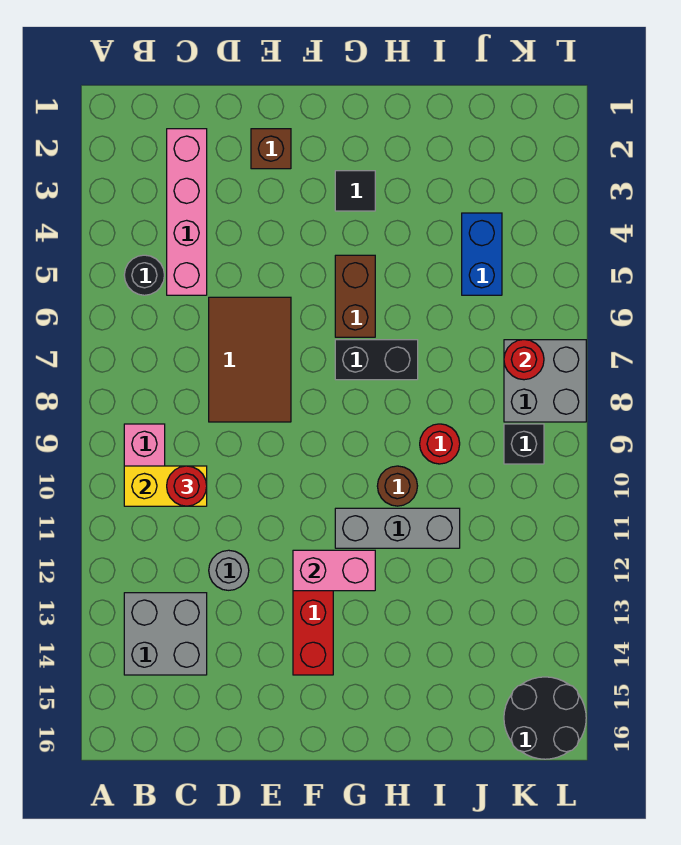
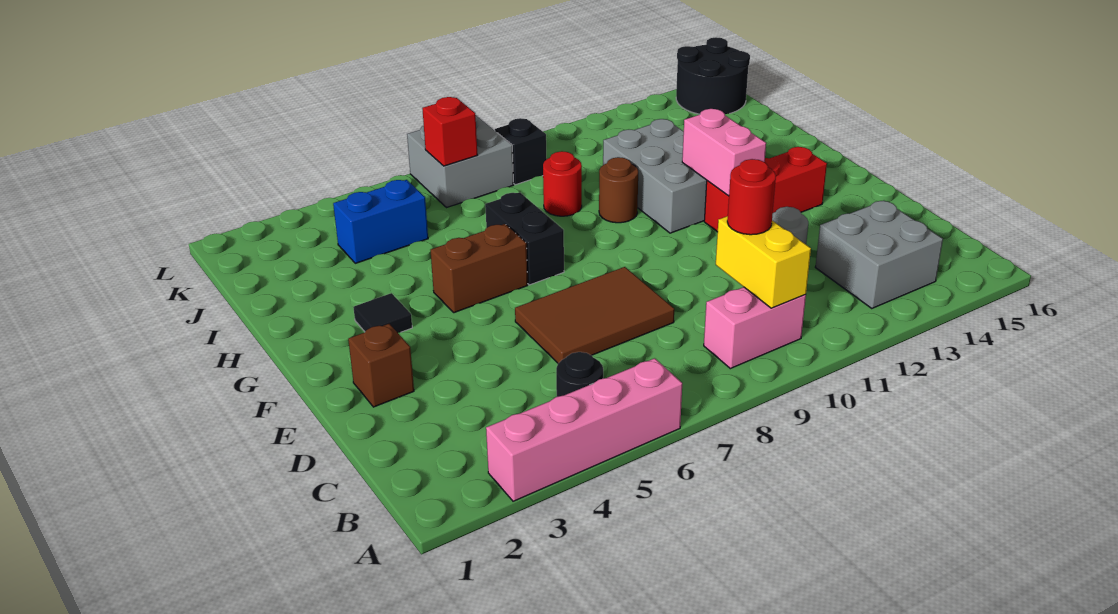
pink brick C2:C5 level 1 -> pink brick A3:A6 level 1
grey brick G11:I11 level 1 -> grey brick G11:I12 level 1
red round brick K7 level 2 -> red brick K7 level 2

